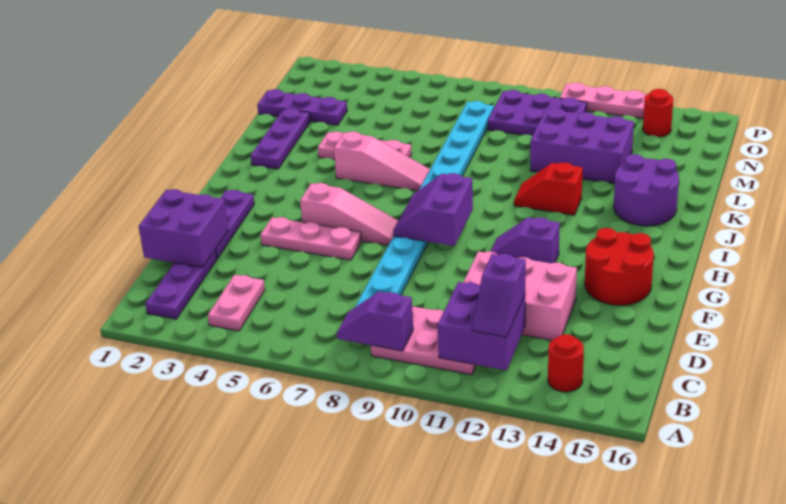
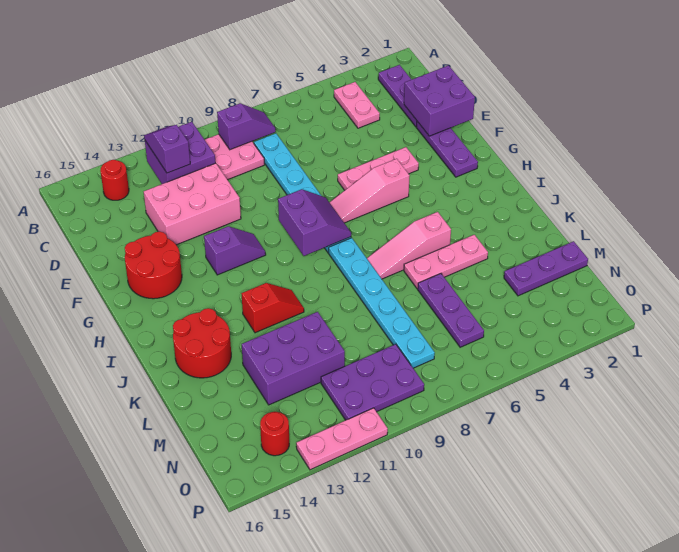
purple plate J2:L2 level 1 -> purple plate L6:N6 level 1
purple round brick J14:K15 level 1 -> red round brick J14:K15 level 1

